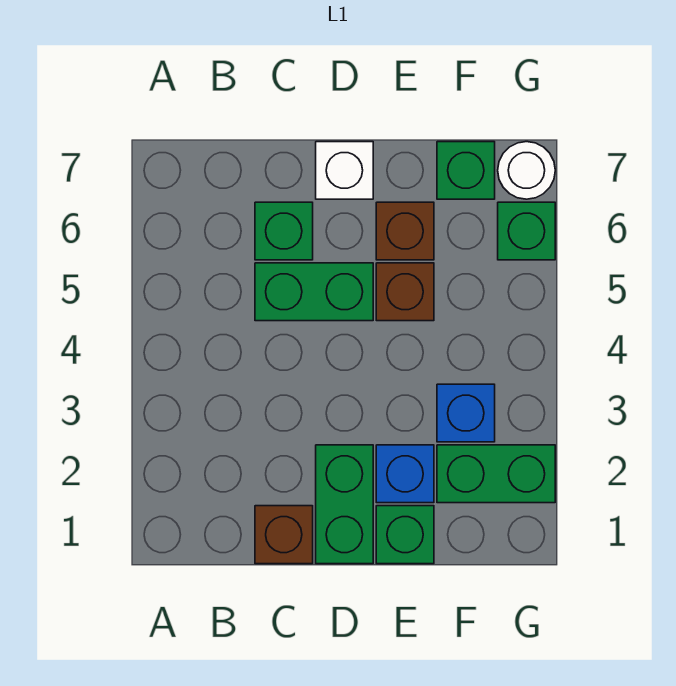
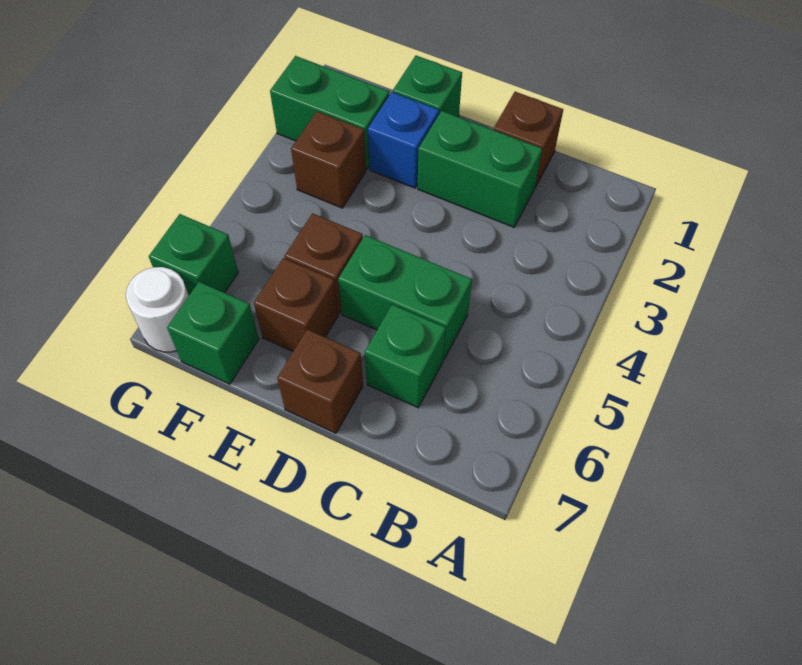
green brick D1:D2 level 1 -> green brick C2:D2 level 1
white brick D7 level 1 -> brown brick D7 level 1
blue brick F3 level 1 -> brown brick F3 level 1

